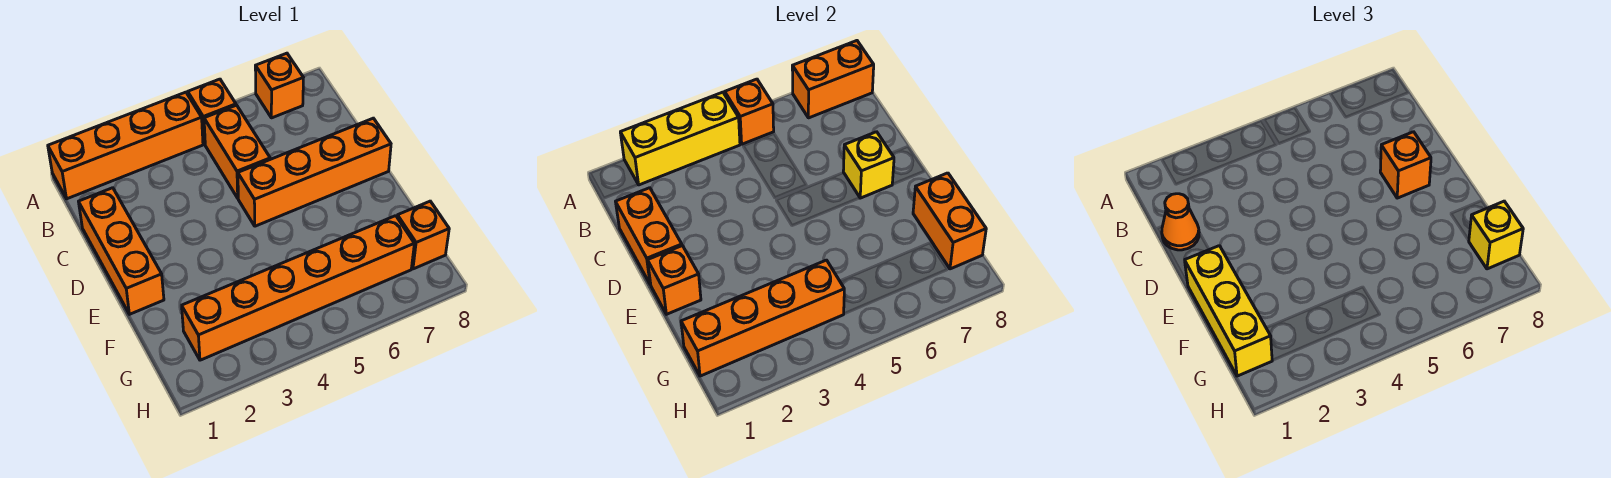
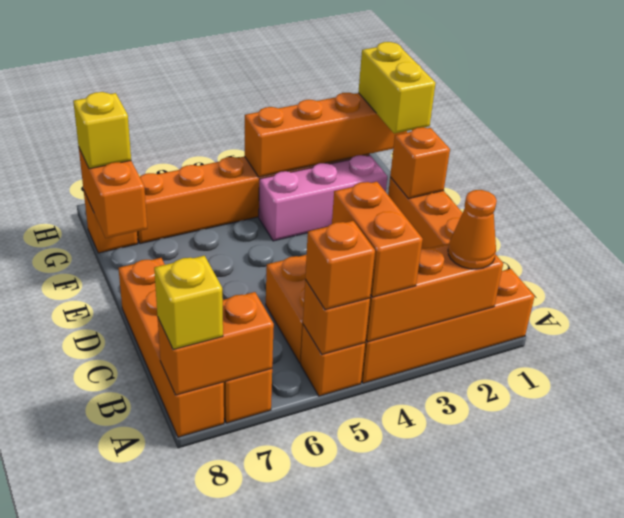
yellow brick A2:A4 level 2 -> orange brick A2:A4 level 2
orange brick C1:D1 level 2 -> orange brick A4:B4 level 3
orange cone C1 level 3 -> orange cone A2 level 3
orange brick D5:D8 level 1 -> orange brick A8:D8 level 1
yellow brick D7 level 2 -> yellow brick A8 level 3
orange brick D7 level 3 -> orange brick A5 level 3
yellow brick E1:G1 level 3 -> yellow brick F1:G1 level 3
none -> pink brick F2:F4 level 1

